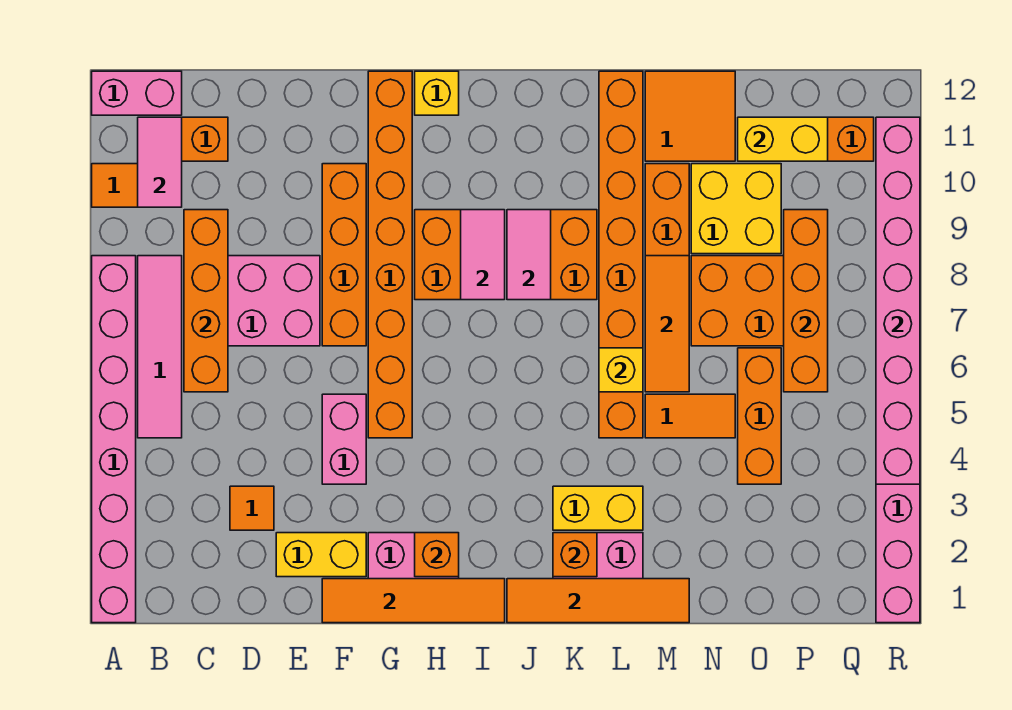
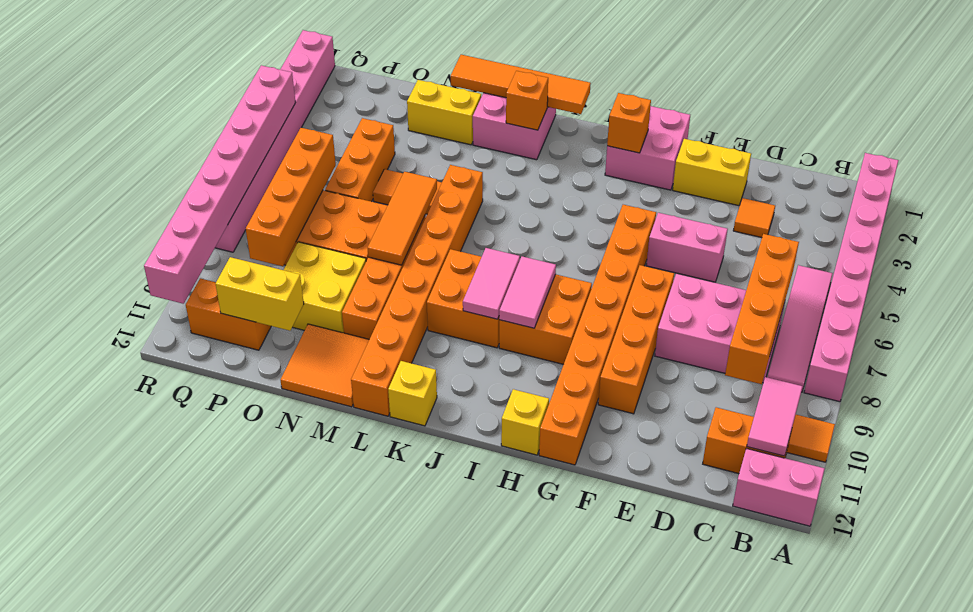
orange tile F1:I1 level 2 -> none
pink brick F4:F5 level 1 -> pink brick E5:F5 level 1
yellow brick K3:L3 level 1 -> yellow brick M2:N2 level 1
yellow brick L6 level 2 -> yellow brick K12 level 1

